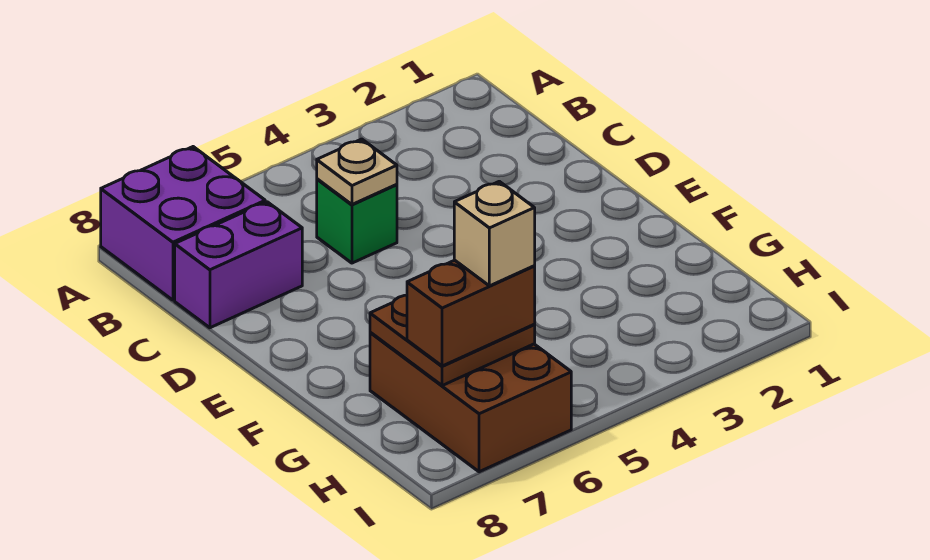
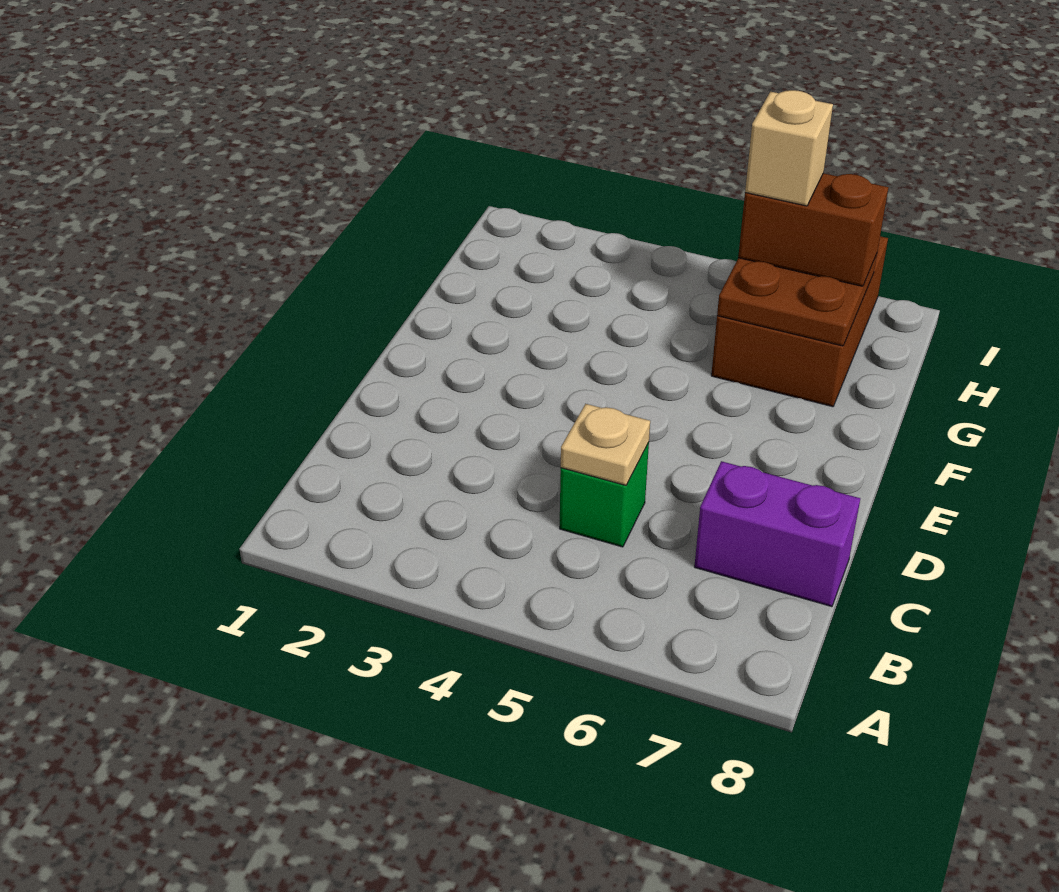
purple brick A7:B8 level 1 -> none

